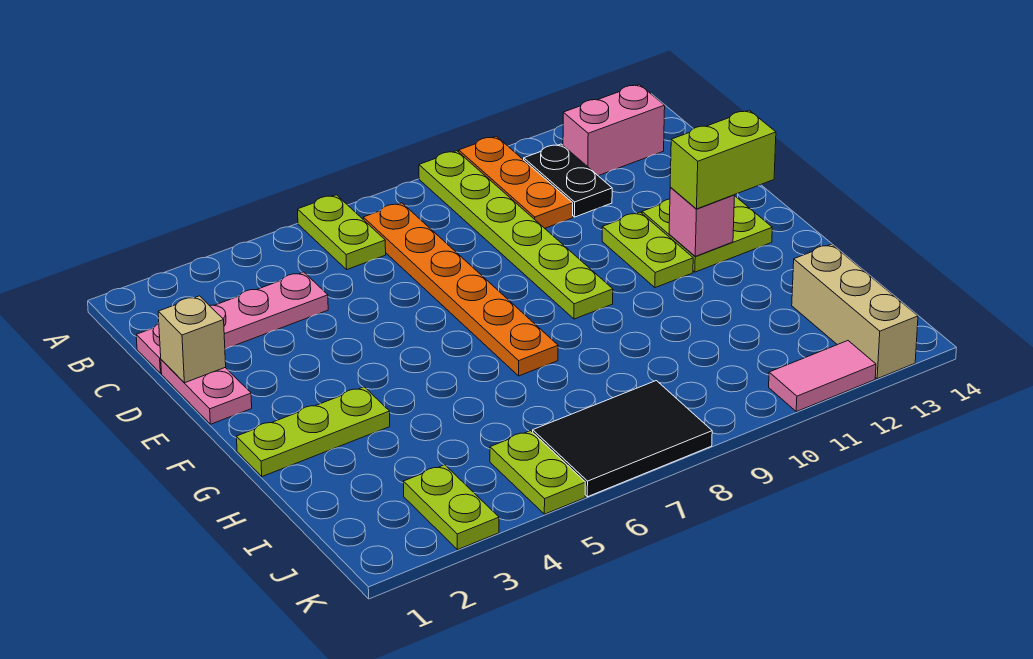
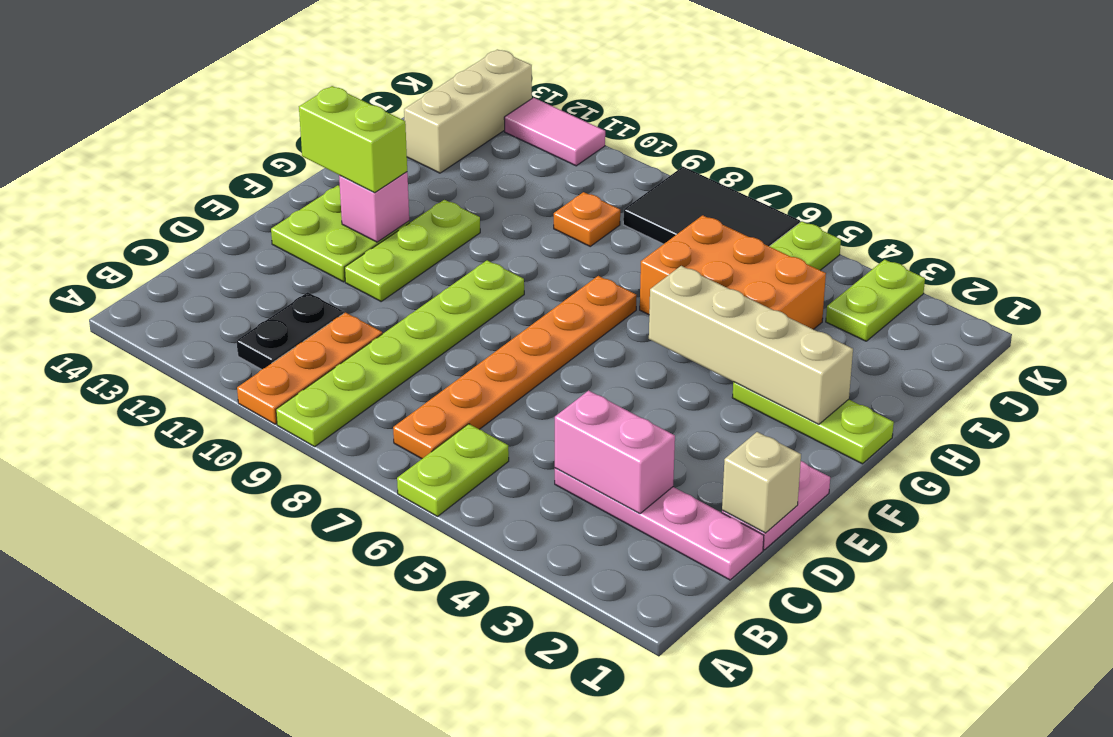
pink brick B12:B13 level 1 -> pink brick C3:C4 level 2
lime plate E11:F11 level 1 -> lime plate E11:G11 level 1
none -> tan brick G2:G5 level 2
none -> orange brick H4:I6 level 1
none -> orange plate I9 level 1

